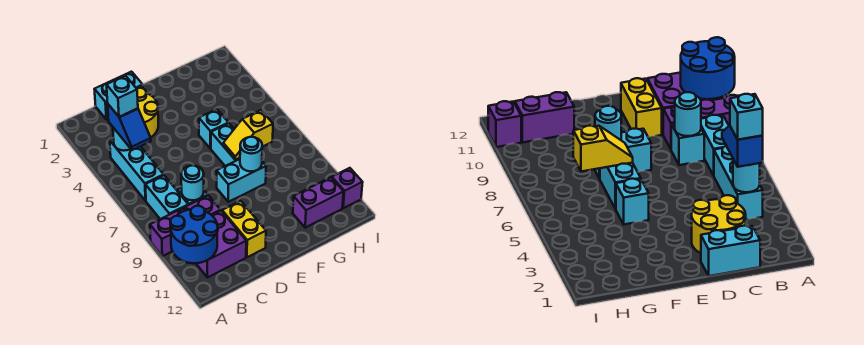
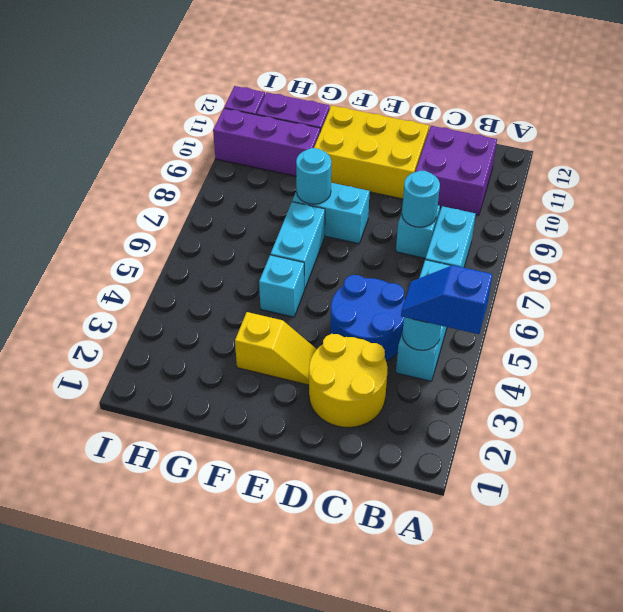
purple brick A9:C9 level 1 -> purple brick G10:I10 level 1
blue round brick A10:B11 level 2 -> blue round brick C4:D5 level 1
blue slope B4:B5 level 3 top 4 -> blue slope A4:B4 level 3 top A
cyan brick B4 level 4 -> none
cyan brick C1:D1 level 1 -> none
yellow brick D10:D11 level 1 -> yellow brick D10:F11 level 1
yellow slope F7:G7 level 2 top G -> yellow slope E3:F3 level 1 top F

